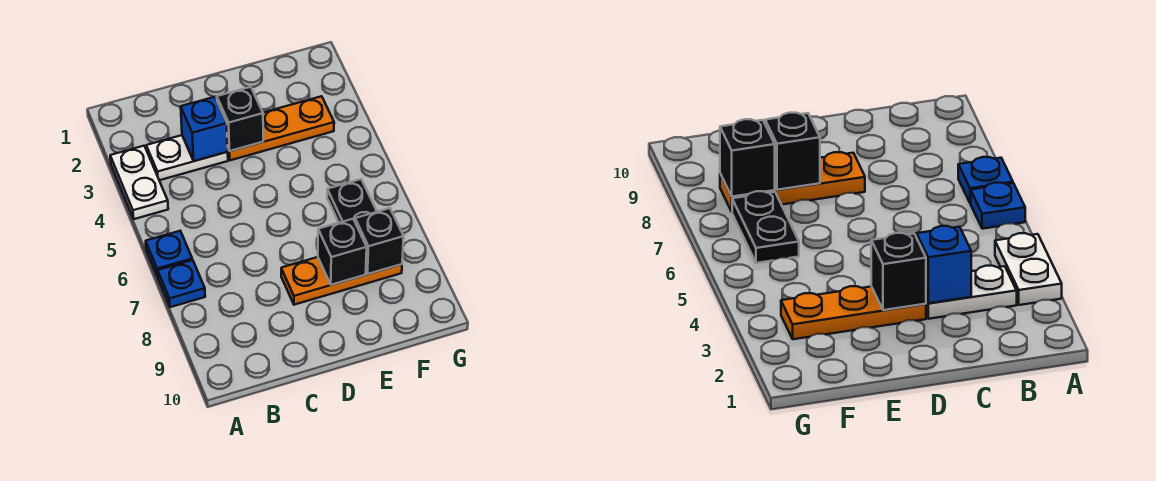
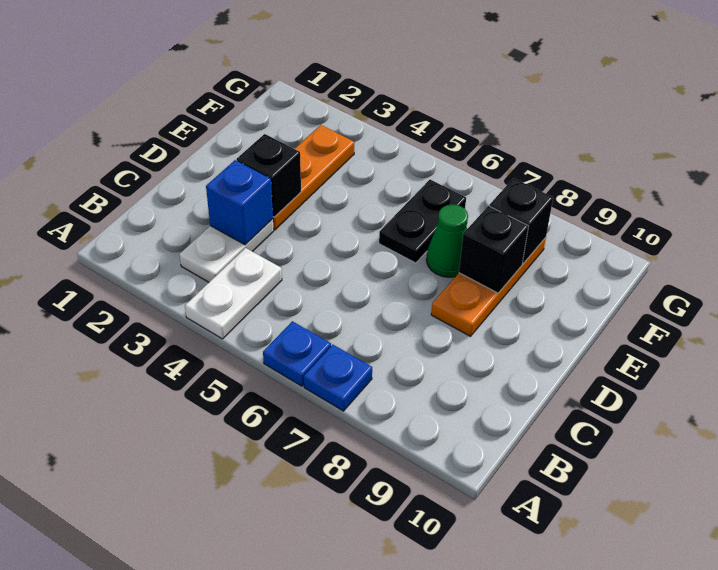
white plate A3:A4 level 1 -> white plate A4:B4 level 1
none -> green cone E7 level 1
black plate F6:F7 level 1 -> black plate E6:F6 level 1

